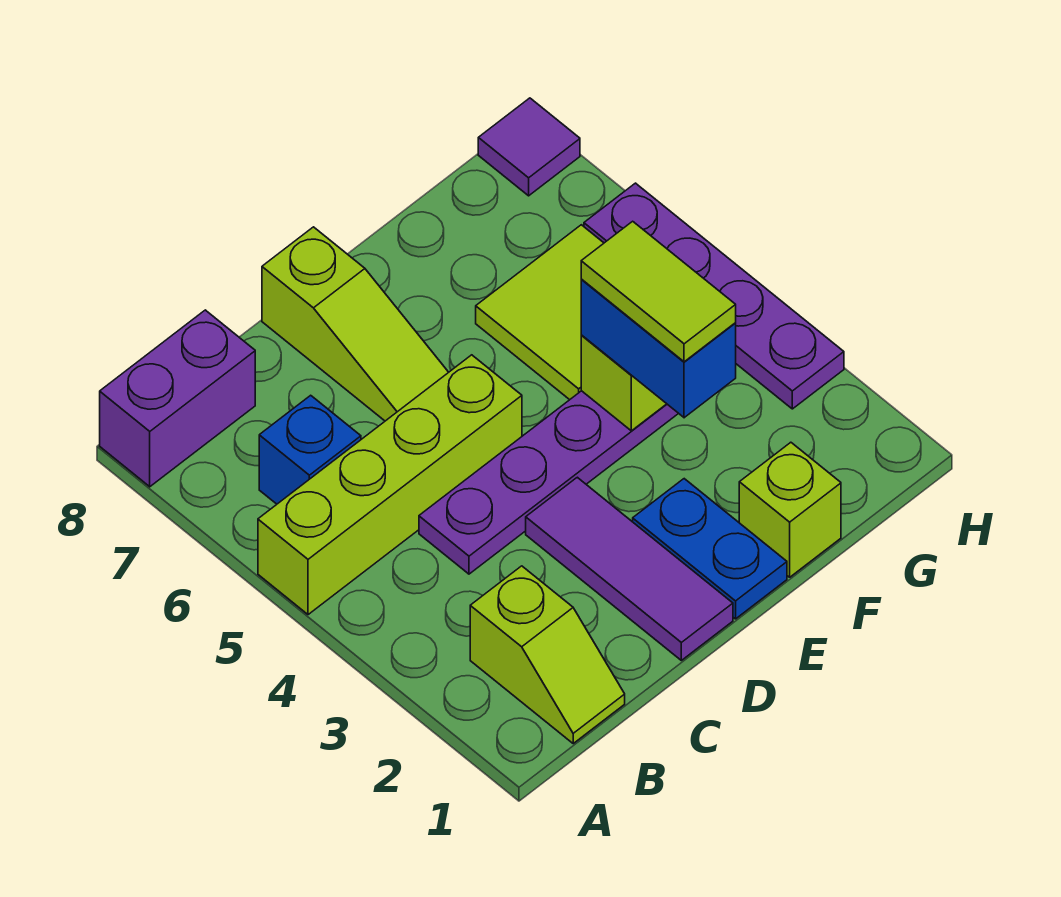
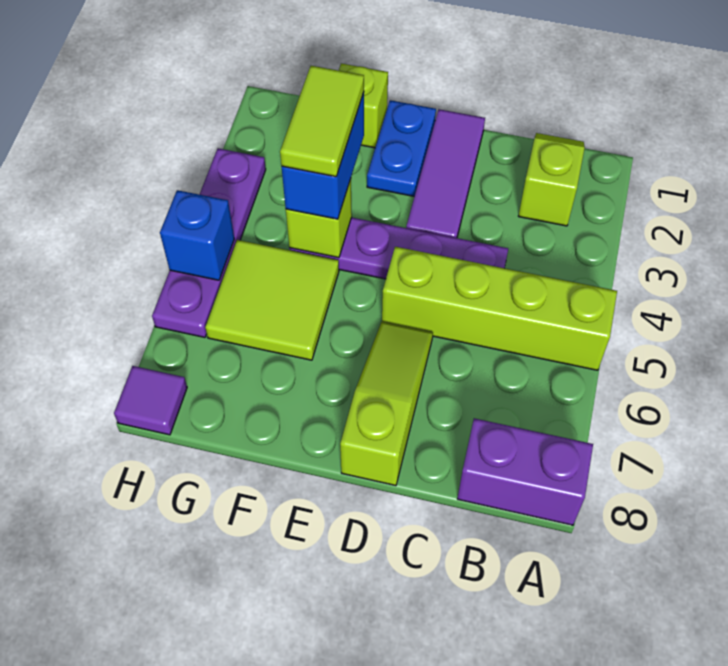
blue brick B6 level 1 -> blue brick H5 level 2

